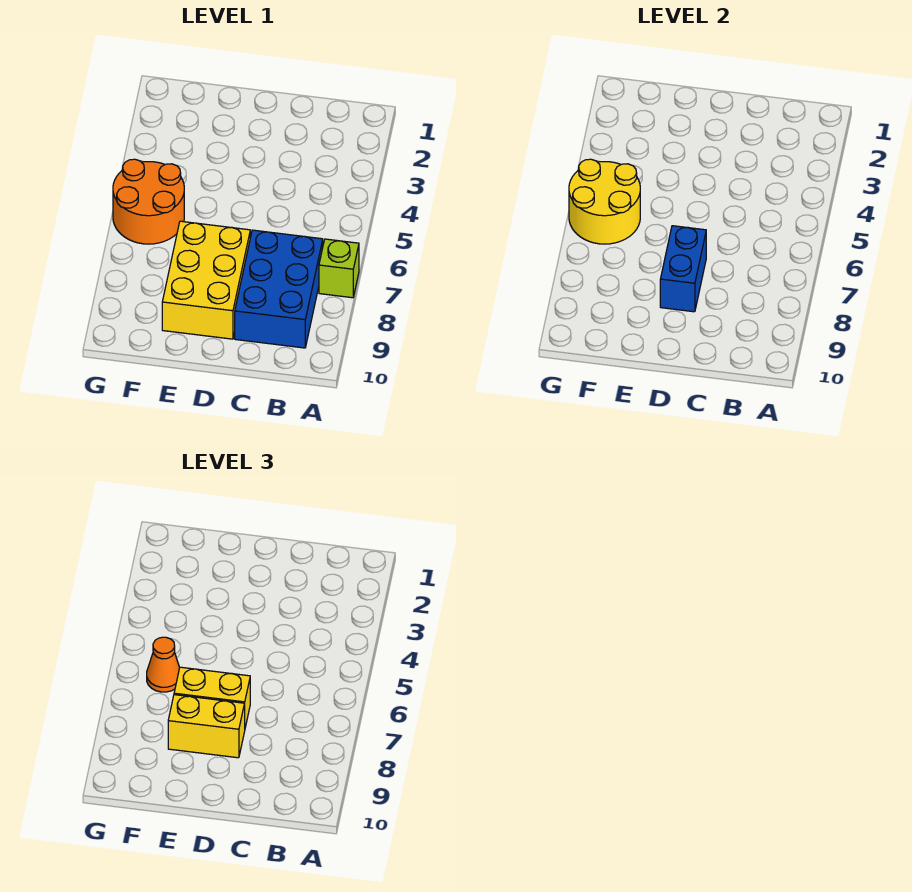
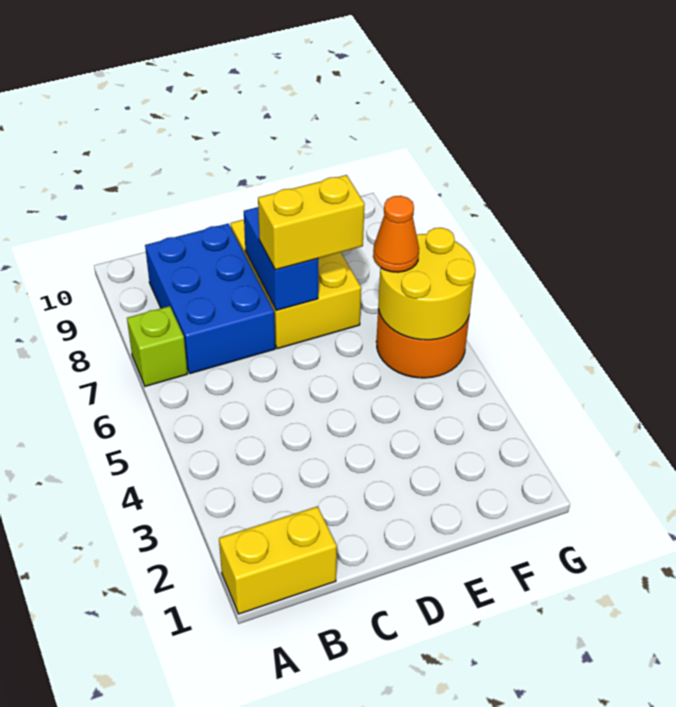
yellow brick D8:E8 level 3 -> yellow brick A1:B1 level 1

